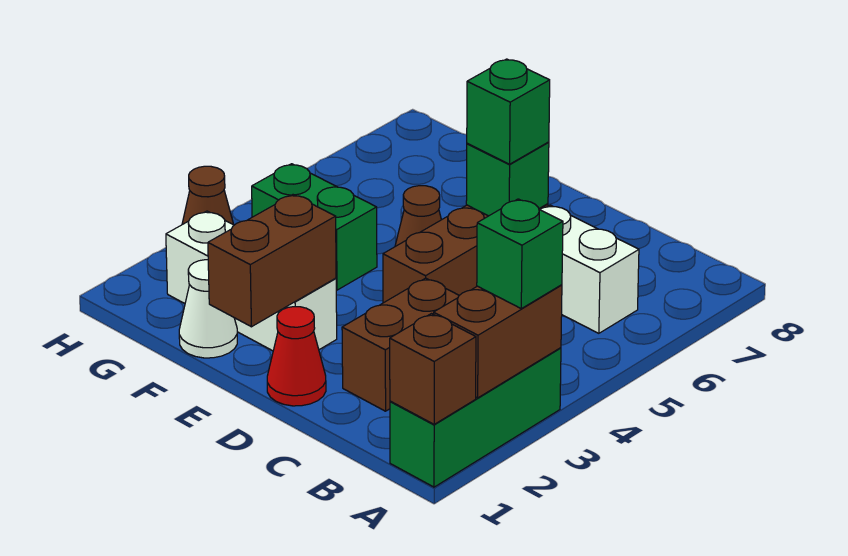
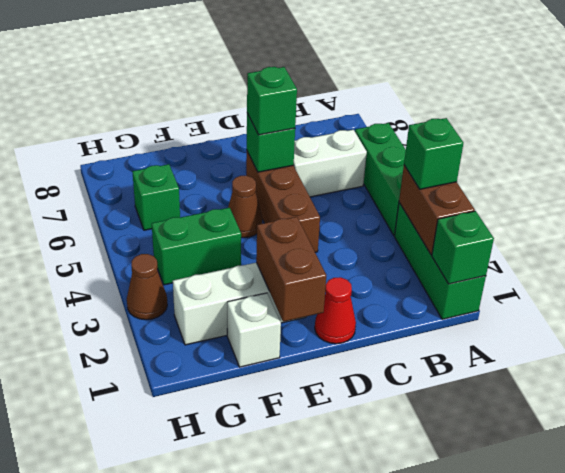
brown brick A1 level 2 -> green brick A1 level 2
none -> green brick A4:A6 level 1
brown brick C2:C3 level 1 -> none
white cone F1 level 1 -> white brick F1 level 1
none -> green brick G6 level 1

